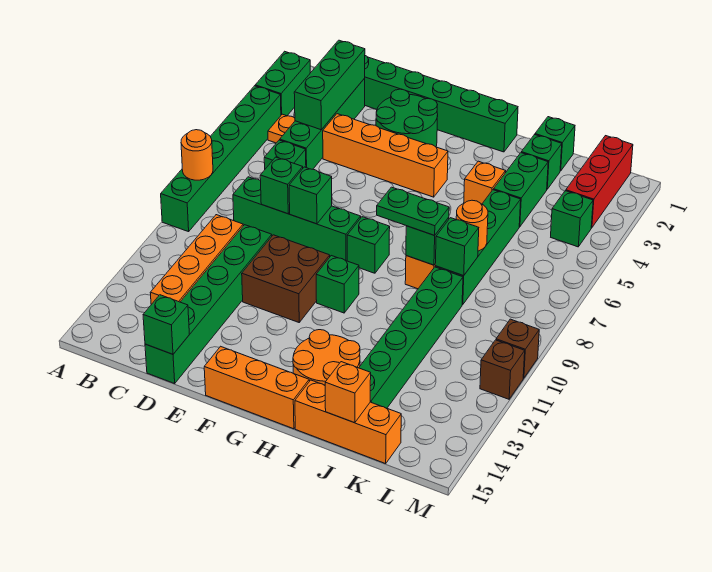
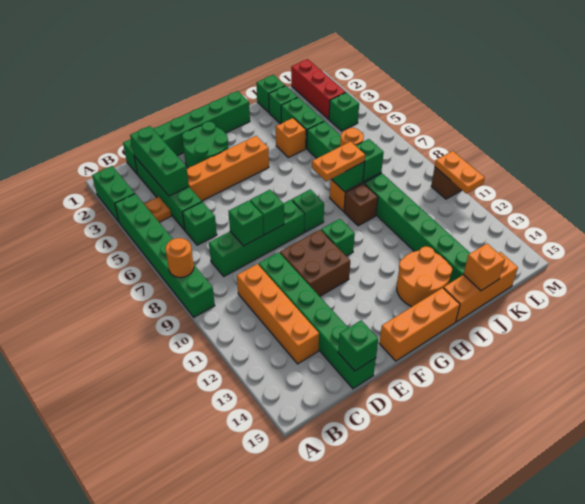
green plate H8:I8 level 3 -> orange plate H8:I8 level 3
none -> orange plate M10:M11 level 2
brown brick M11 level 1 -> brown brick I9 level 1

